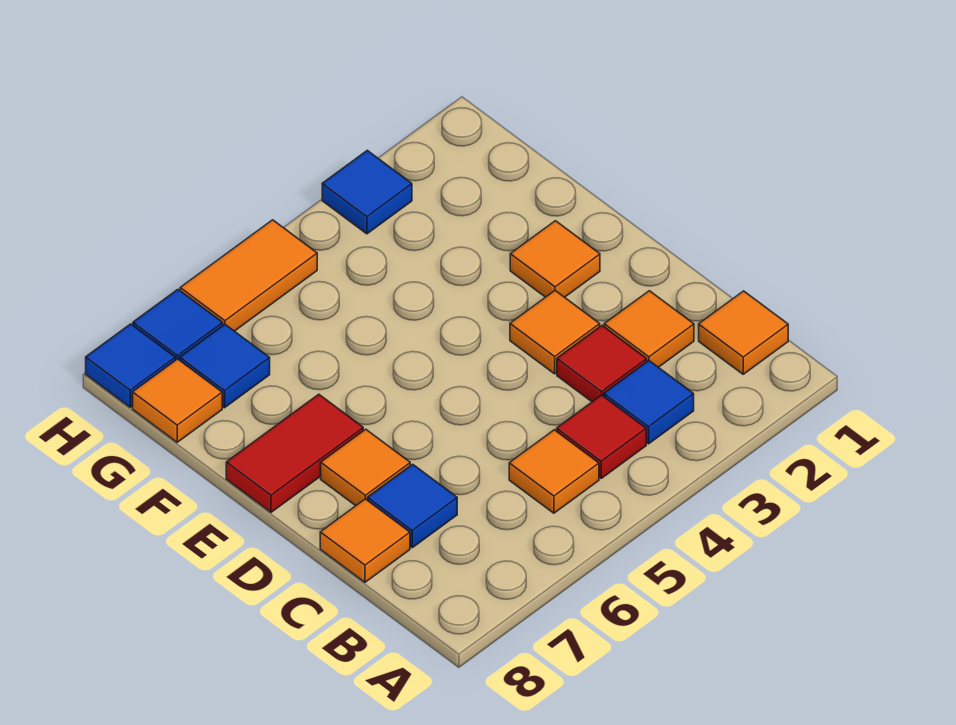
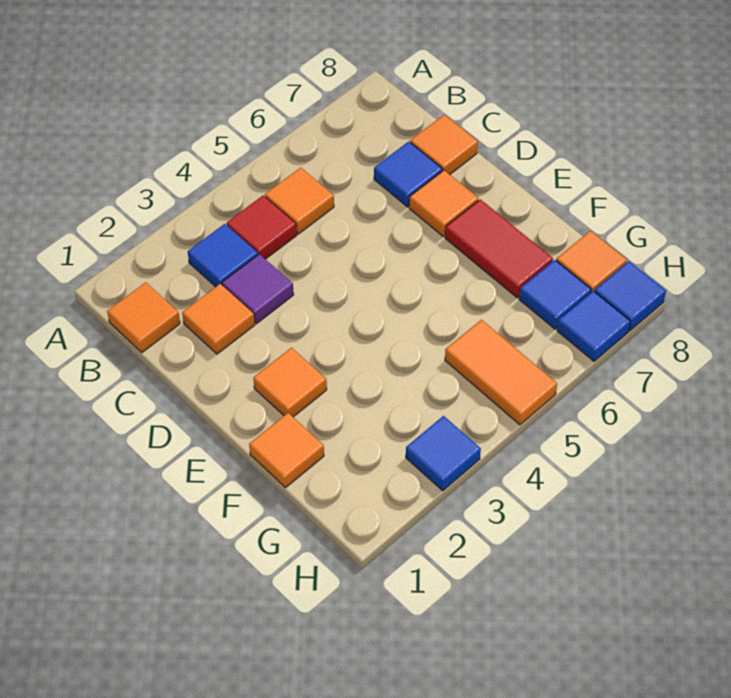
red tile C3 level 1 -> purple tile C3 level 1
orange tile D3 level 1 -> orange tile F1 level 1
red tile E7:E8 level 1 -> red tile E7:F7 level 1
orange tile H5:H6 level 1 -> orange tile G5:H5 level 1

